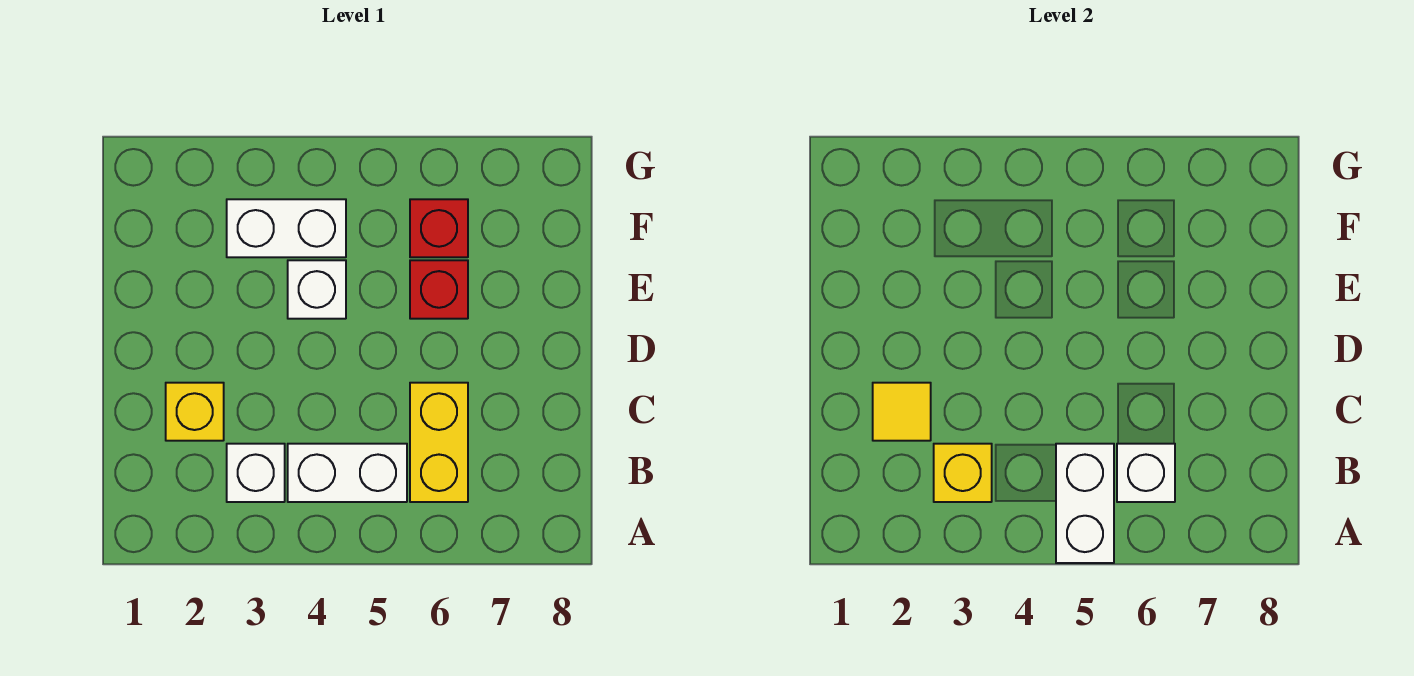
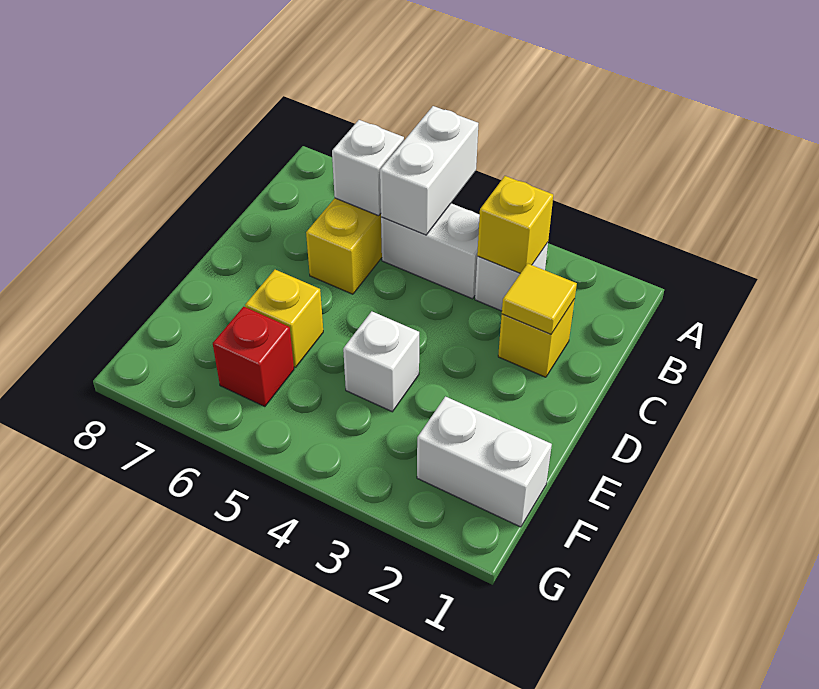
red brick E6 level 1 -> yellow brick E6 level 1
white brick F3:F4 level 1 -> white brick F1:F2 level 1

